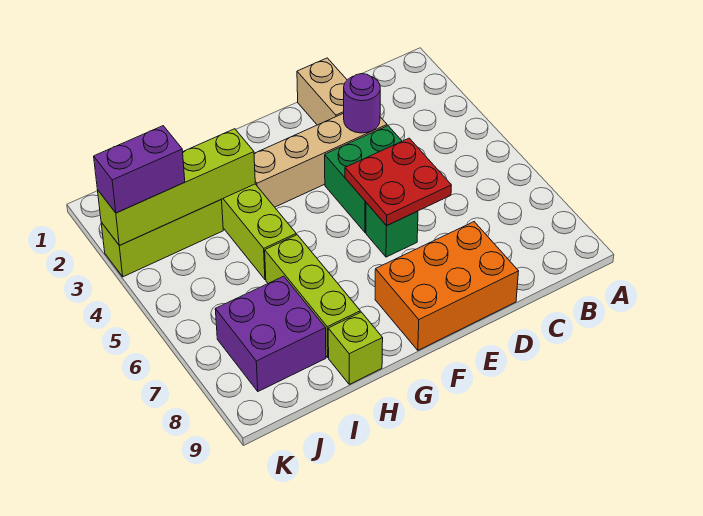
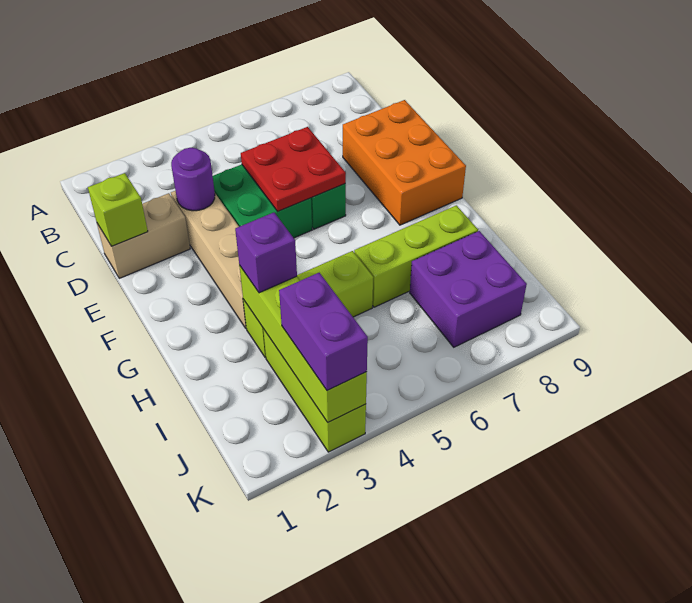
none -> purple brick H3 level 3
lime brick H9 level 1 -> lime brick D1 level 2

